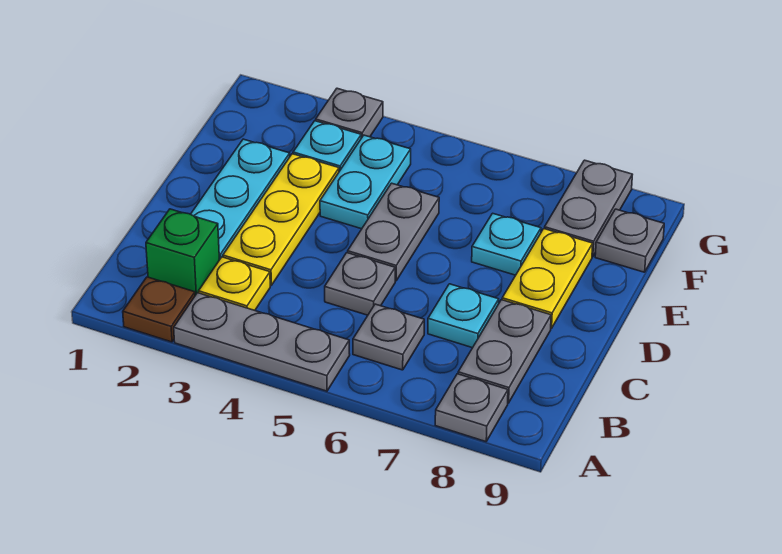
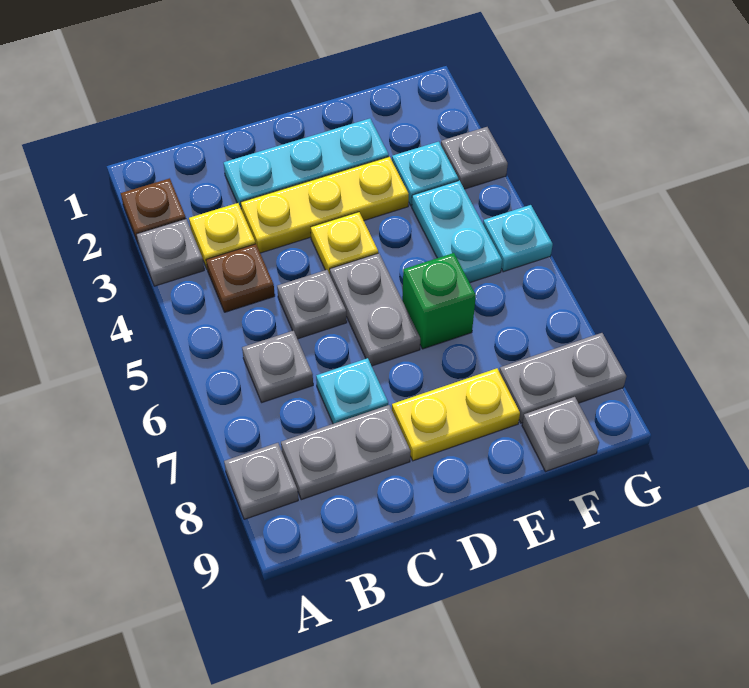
grey plate A3:A5 level 1 -> grey plate A3 level 1
green brick B2 level 1 -> green brick E6 level 1
none -> brown plate B4 level 1
none -> yellow plate D4 level 1
grey plate D5:E5 level 1 -> grey plate D5:D6 level 1
cyan plate E4:F4 level 1 -> cyan plate F4:F5 level 1
cyan plate E7 level 1 -> cyan plate G5 level 1

